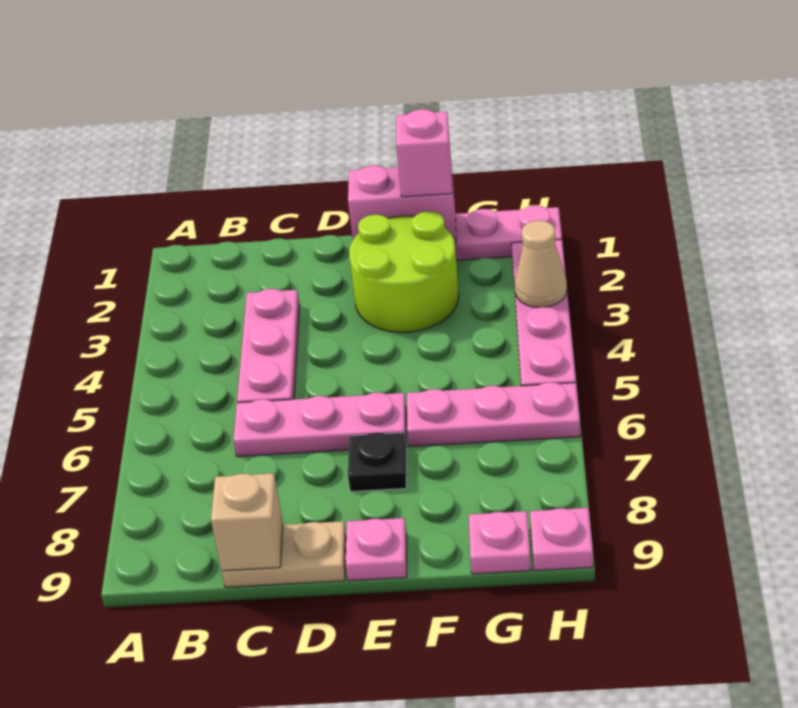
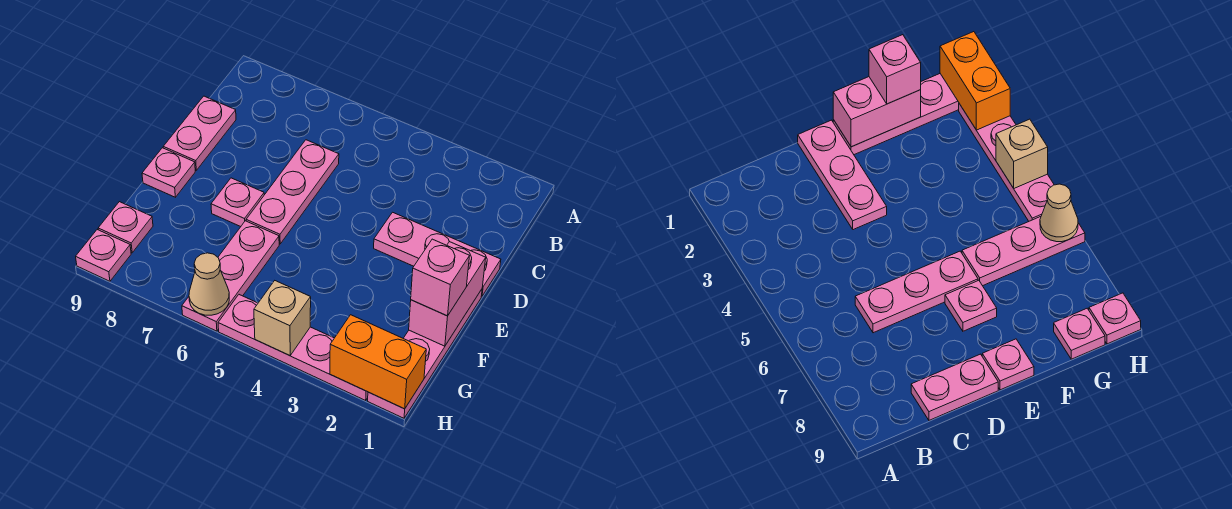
pink plate C3:C5 level 1 -> pink plate D1:D3 level 1
tan plate C9:D9 level 1 -> pink plate C9:D9 level 1
tan brick C9 level 2 -> tan brick H4 level 2
lime round brick E2:F3 level 1 -> none
black plate E7 level 1 -> pink plate E7 level 1
none -> orange brick H1:H2 level 2
tan cone H3 level 2 -> tan cone H6 level 2

